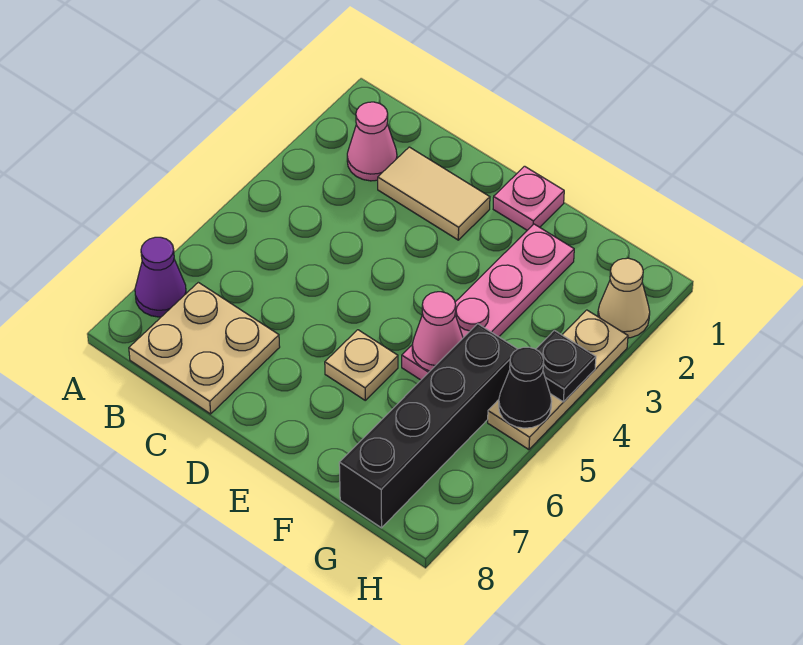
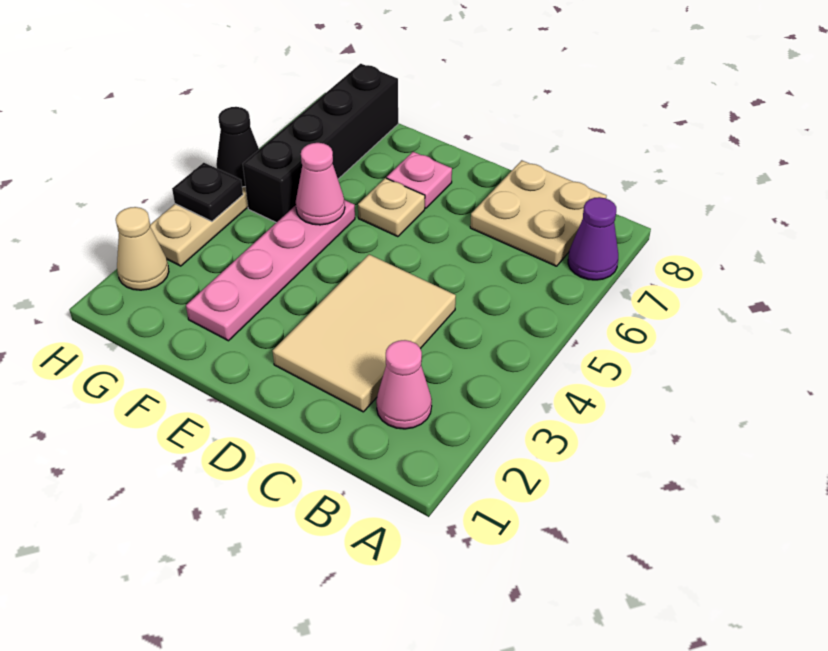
tan tile C2:D2 level 1 -> tan tile C2:D4 level 1
pink plate E1 level 1 -> pink plate E7 level 1

